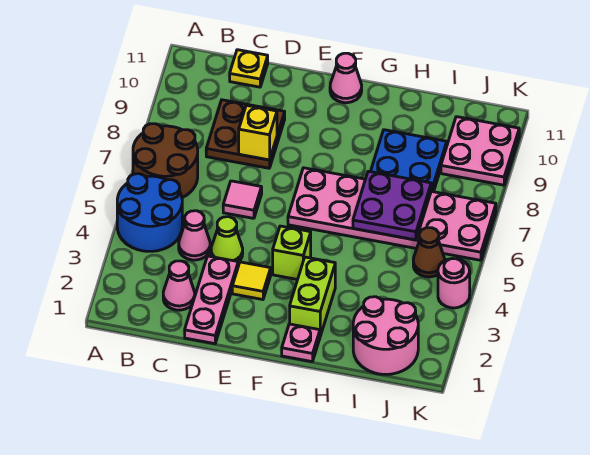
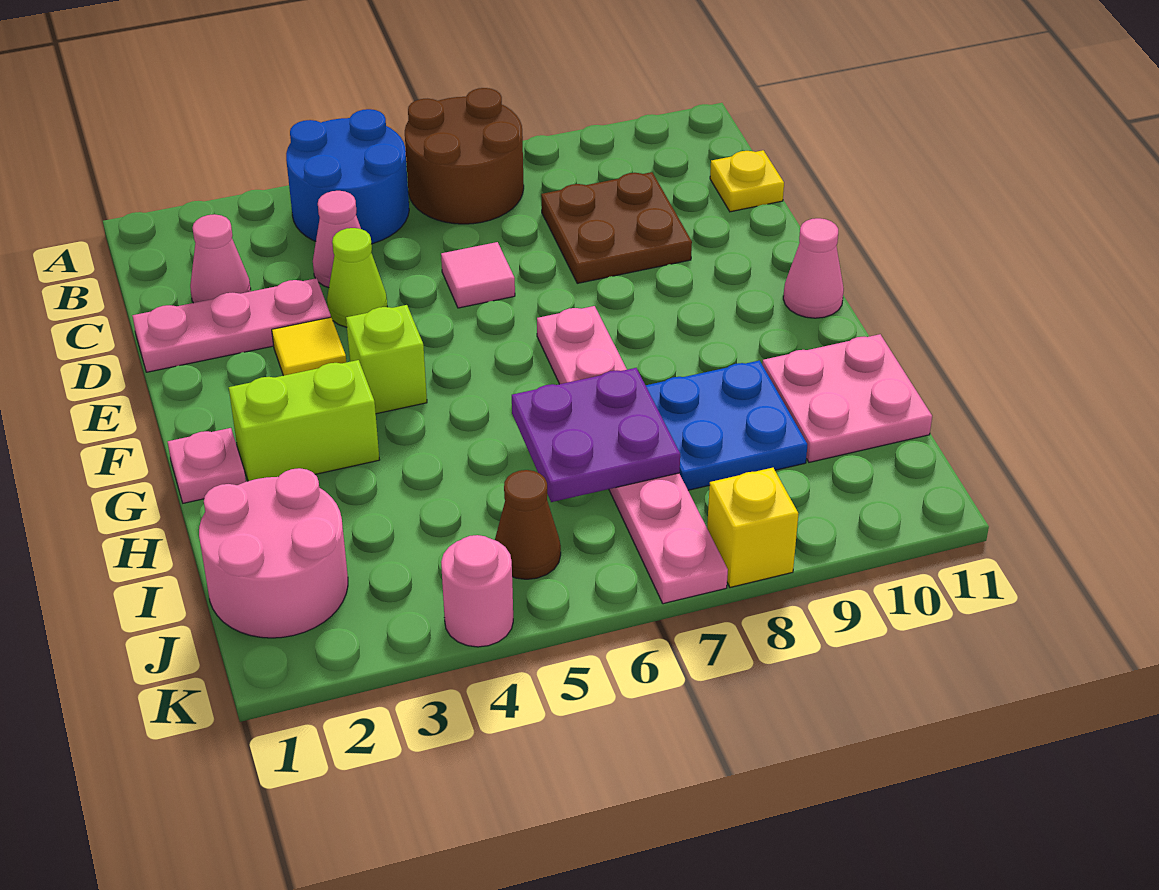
yellow brick D8 level 2 -> yellow brick K8 level 1
pink plate F6:K7 level 1 -> pink plate F7:K7 level 1
pink plate J9:K10 level 1 -> pink plate H10:I11 level 1

